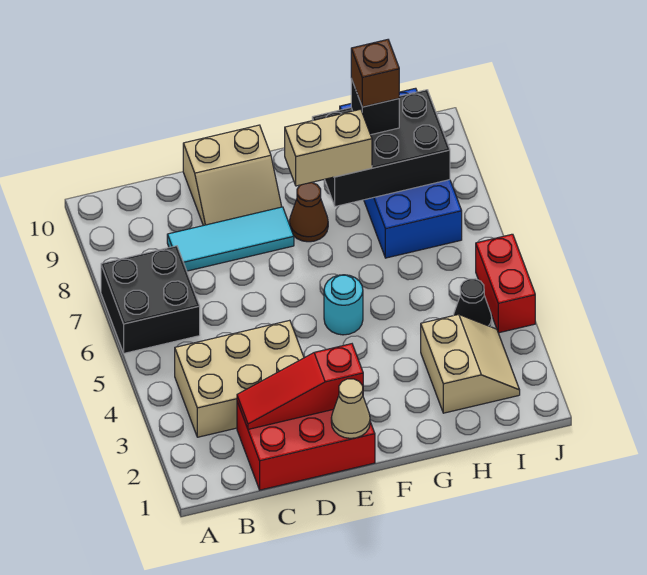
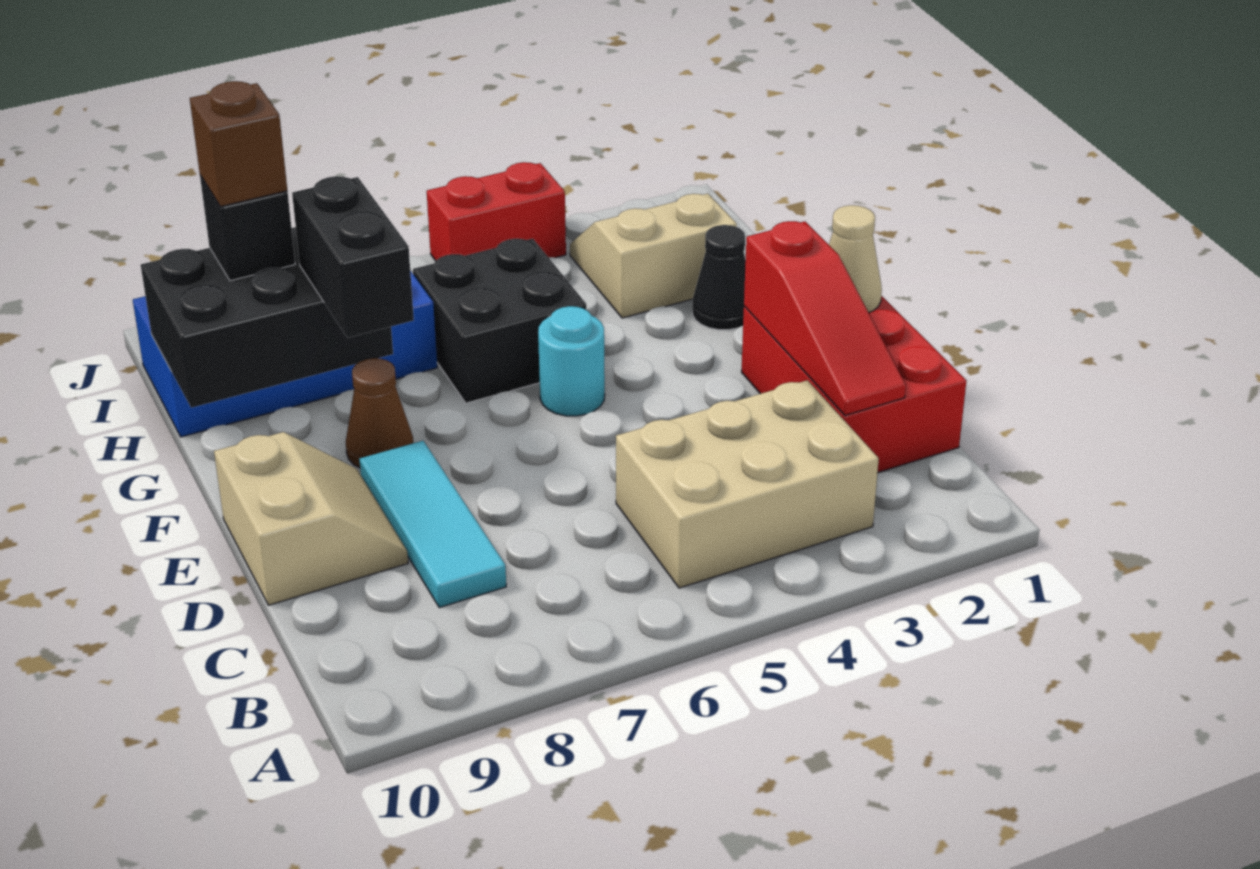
black brick A6:B7 level 1 -> black brick G5:H6 level 1
tan brick B3:D4 level 1 -> tan brick B3:C5 level 1
tan brick F8:G8 level 3 -> black brick F8:G8 level 3
black brick G8:I9 level 2 -> black brick G8:H10 level 2
black cone I4 level 1 -> black cone G2 level 1

